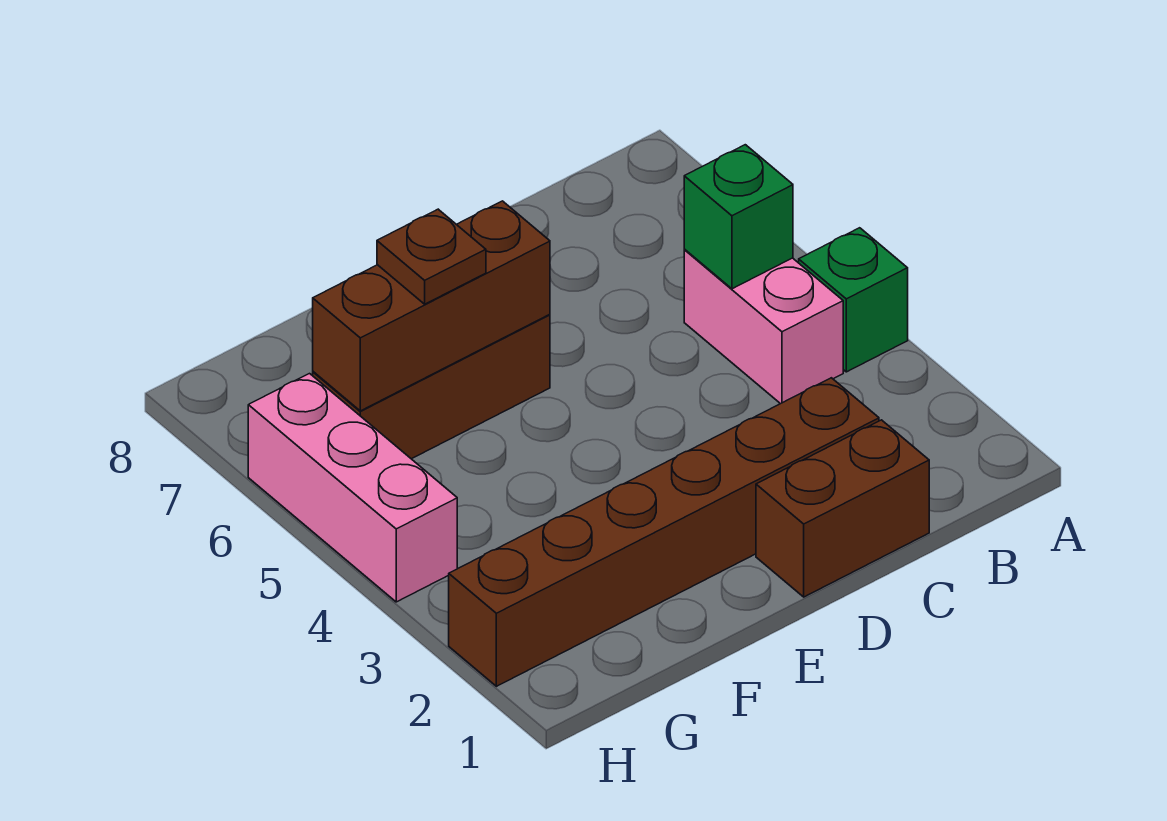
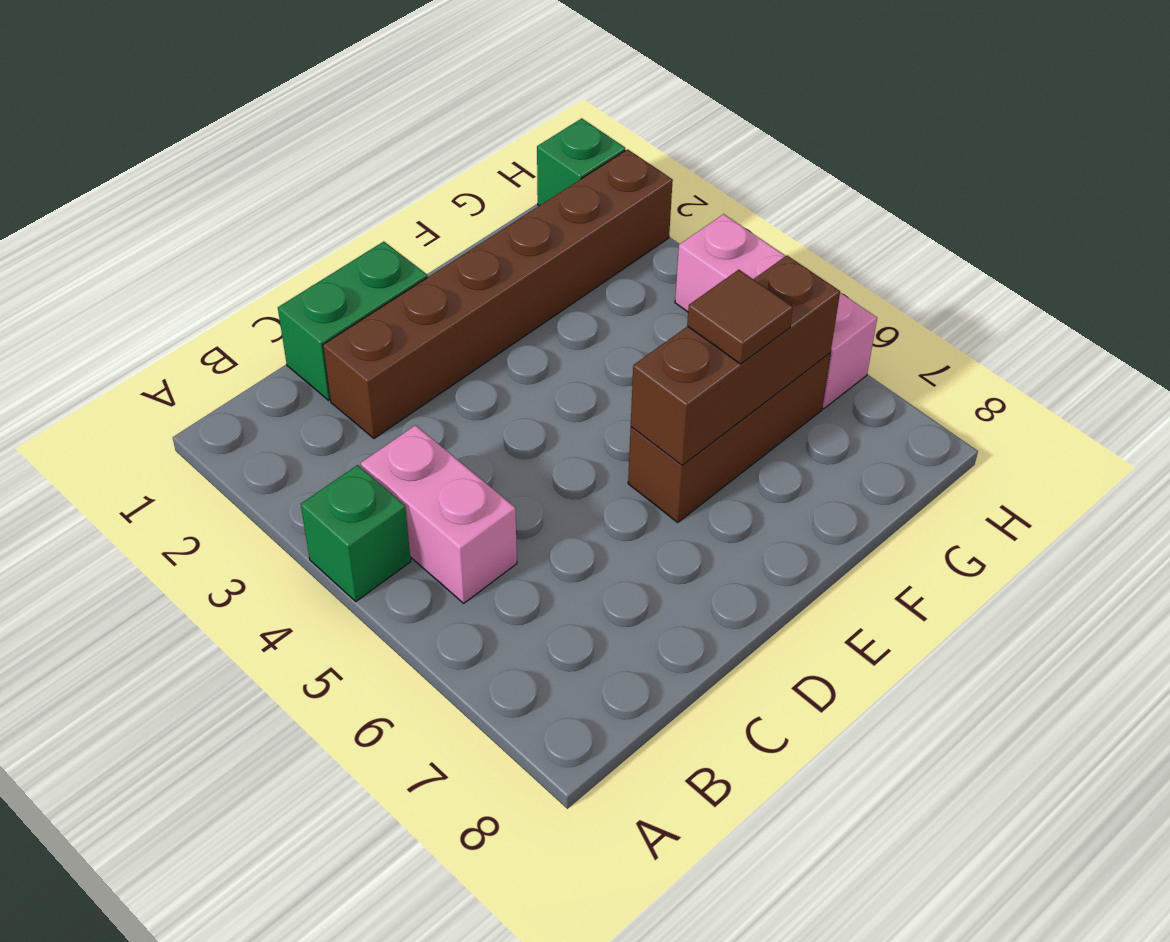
green brick B5 level 2 -> green brick H1 level 1
brown brick C1:D1 level 1 -> green brick C1:D1 level 1
brown plate F6 level 3 -> brown tile F6 level 3

